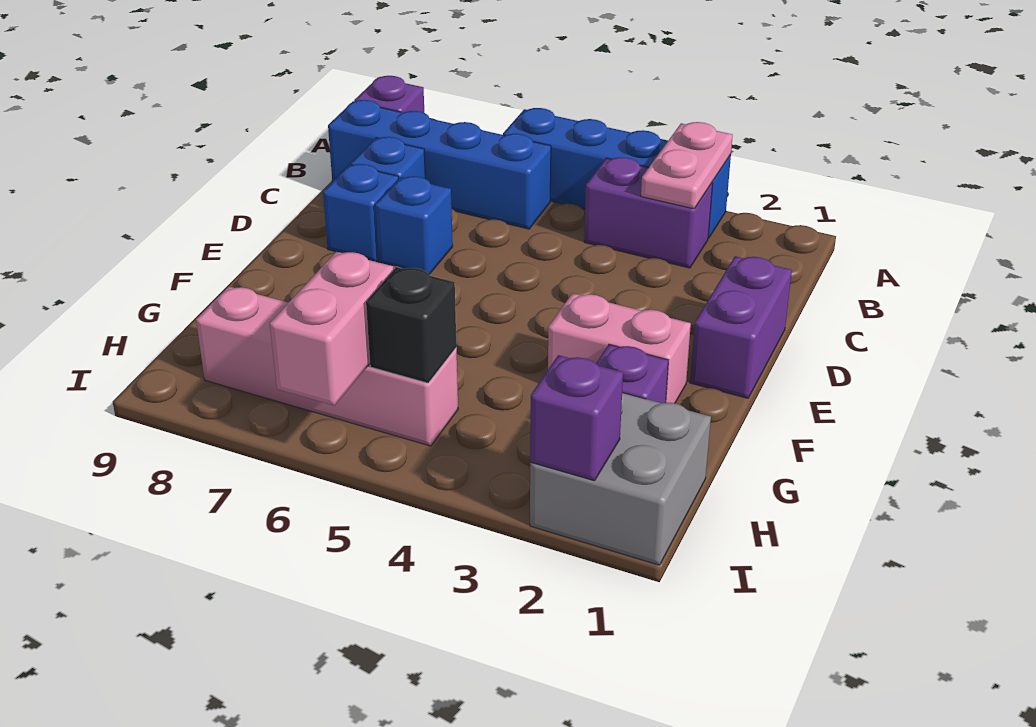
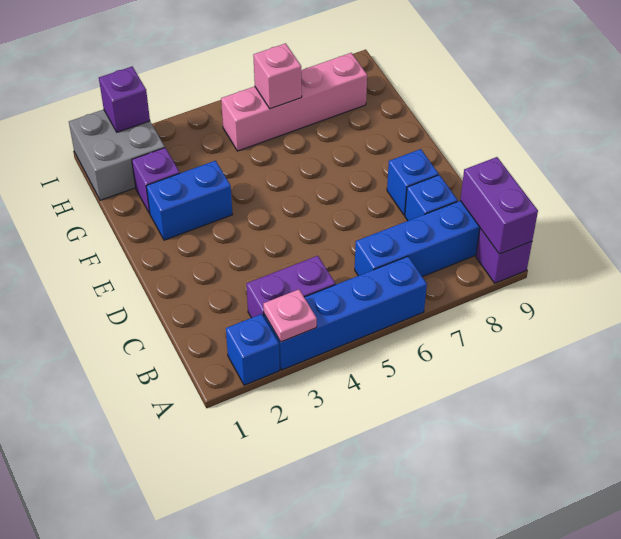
pink plate A3:B3 level 2 -> pink plate A3 level 2
purple brick D1:E1 level 1 -> purple brick A9:B9 level 2
blue brick D7 level 1 -> blue brick A2 level 1
pink brick F2:F3 level 1 -> blue brick F2:F3 level 1
black brick H5 level 2 -> none
pink brick H6:I6 level 2 -> pink brick H6 level 2

